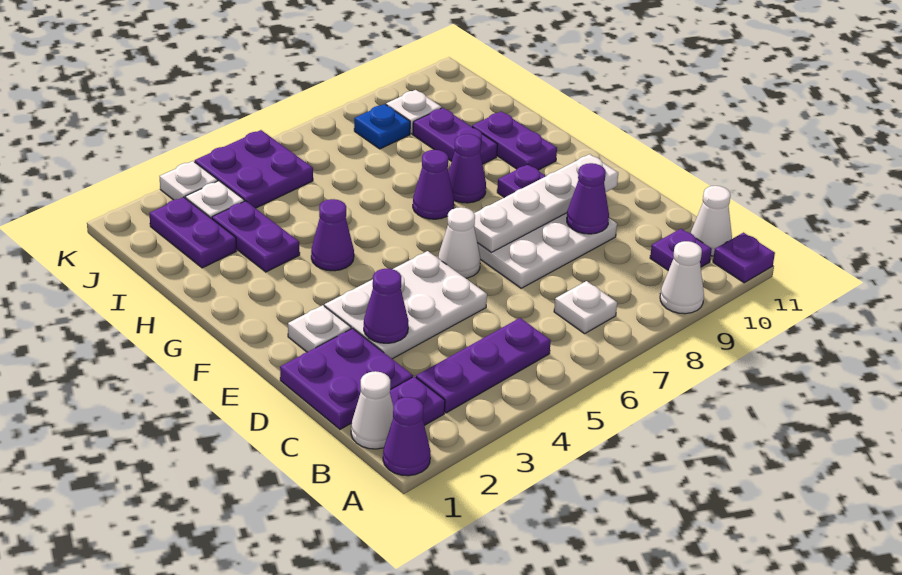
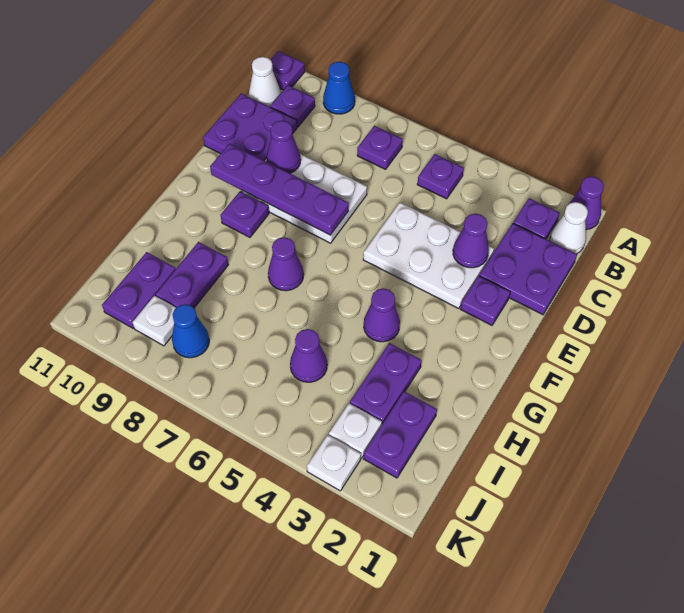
white cone A9 level 1 -> blue cone A9 level 1
purple plate B3:B5 level 1 -> purple plate B5 level 1
white plate B7 level 1 -> purple plate B7 level 1
white plate E2 level 1 -> purple plate E2 level 1
white cone E6 level 1 -> none
white plate E7:E10 level 2 -> purple plate E7:E10 level 2
purple cone G8 level 1 -> purple cone I5 level 1
purple plate G10:H10 level 1 -> purple plate I10:J10 level 1
purple plate J4:K5 level 1 -> purple plate C10:D11 level 1
blue plate J8 level 1 -> blue cone J8 level 1

